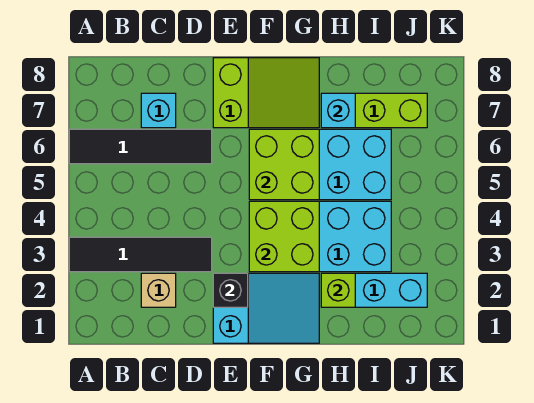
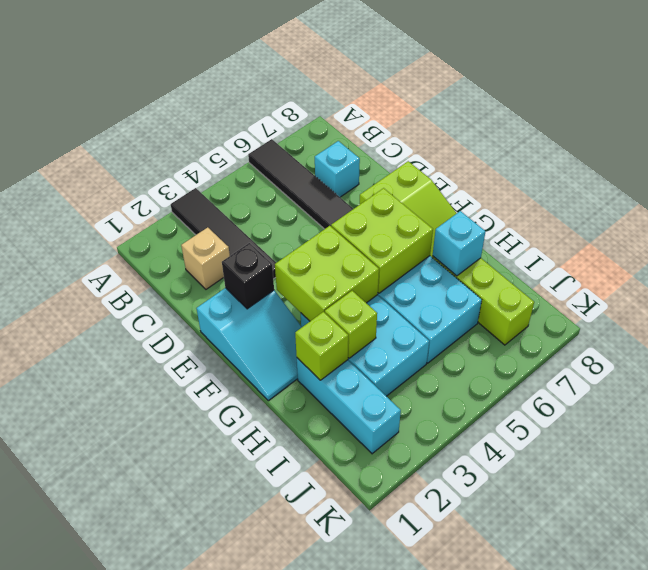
none -> lime brick H3 level 2

